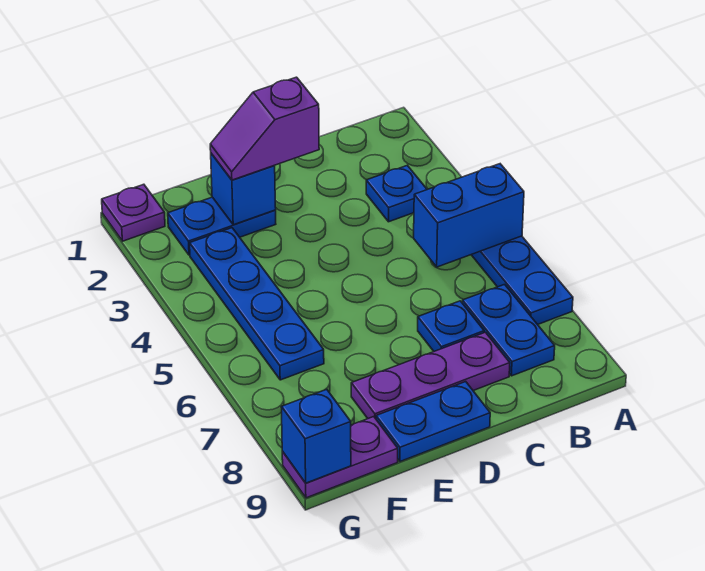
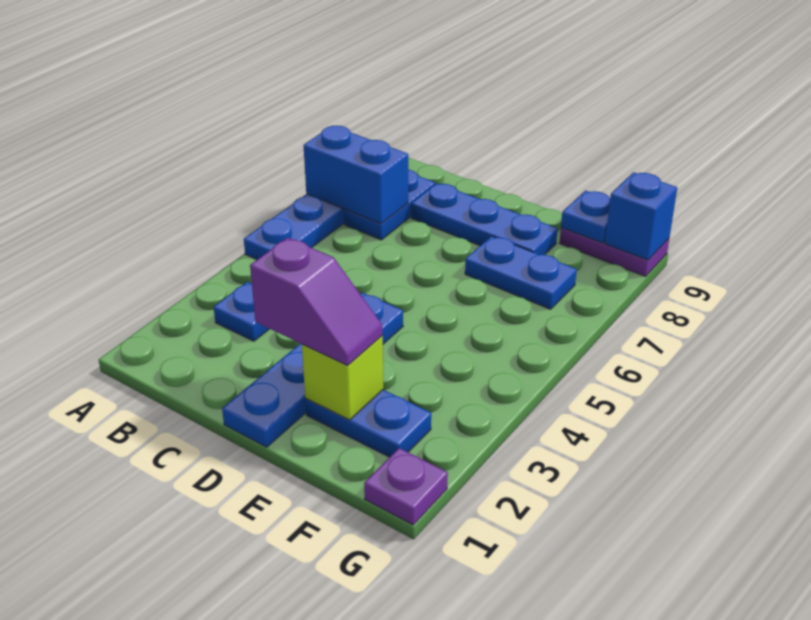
blue brick A5:B5 level 2 -> blue brick A7:B7 level 2
blue plate C7 level 1 -> blue plate F9 level 2
purple plate C8:E8 level 1 -> blue plate C8:E8 level 1
blue plate D9:E9 level 1 -> blue plate E7:F7 level 1
blue brick E2 level 2 -> lime brick E2 level 2
blue plate F3:F6 level 1 -> blue plate D1:D4 level 1

